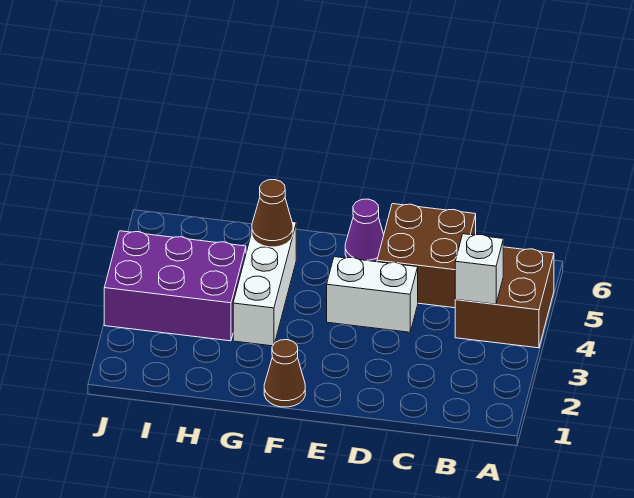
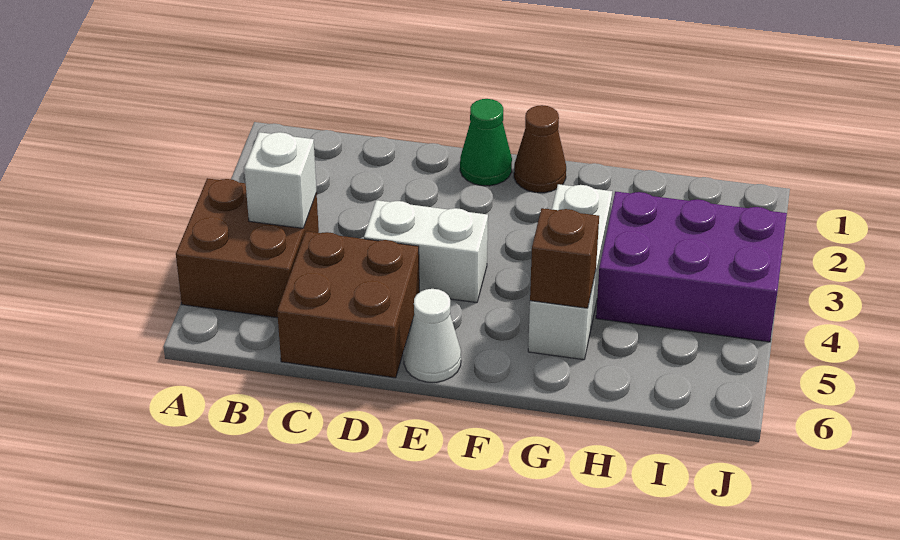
none -> green cone E1 level 1
purple cone E6 level 1 -> white cone E6 level 1
brown cone G5 level 2 -> brown brick G5 level 2

